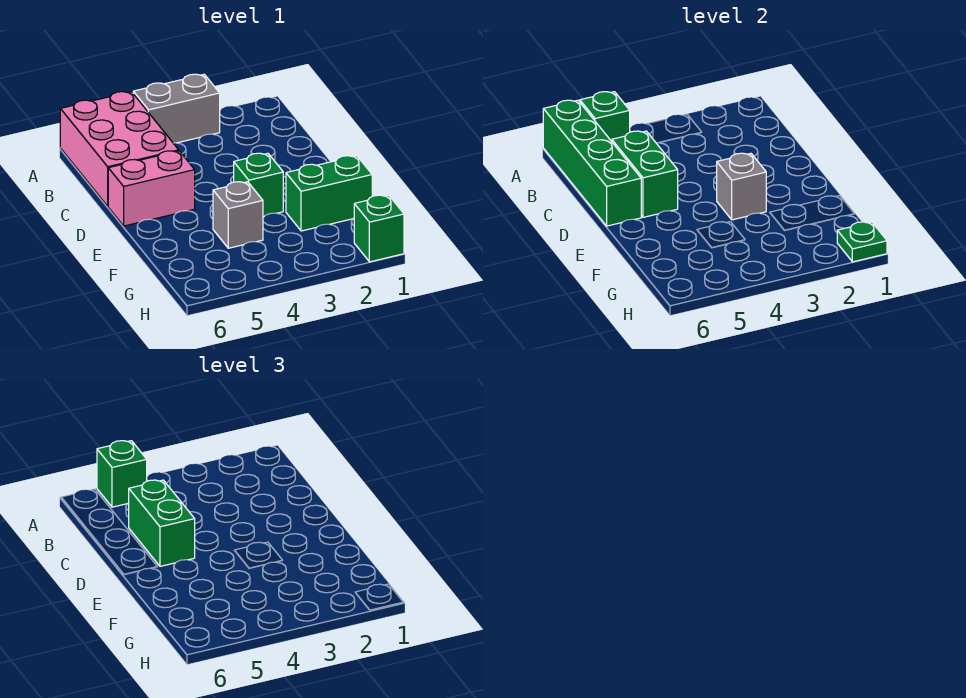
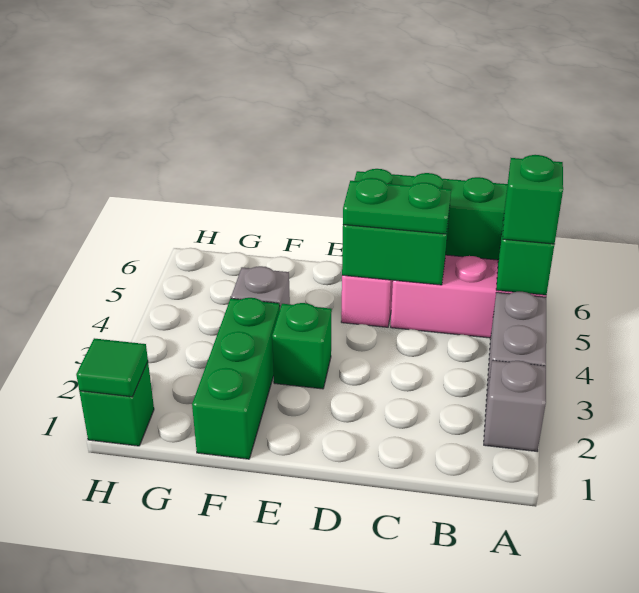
green brick C5:D5 level 3 -> green plate C5:D5 level 3
grey brick E3 level 2 -> grey brick A2 level 1
green brick F1:F2 level 1 -> green brick F1:F3 level 1
green plate H1 level 2 -> green tile H1 level 2

